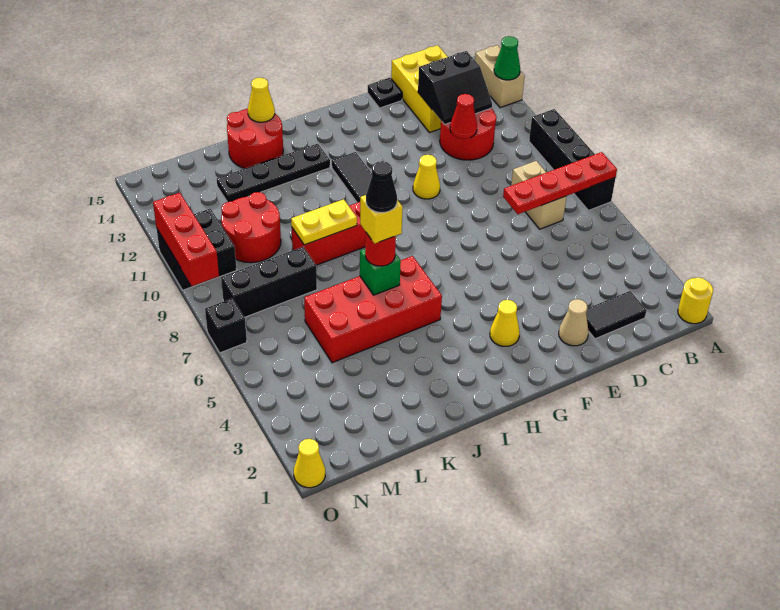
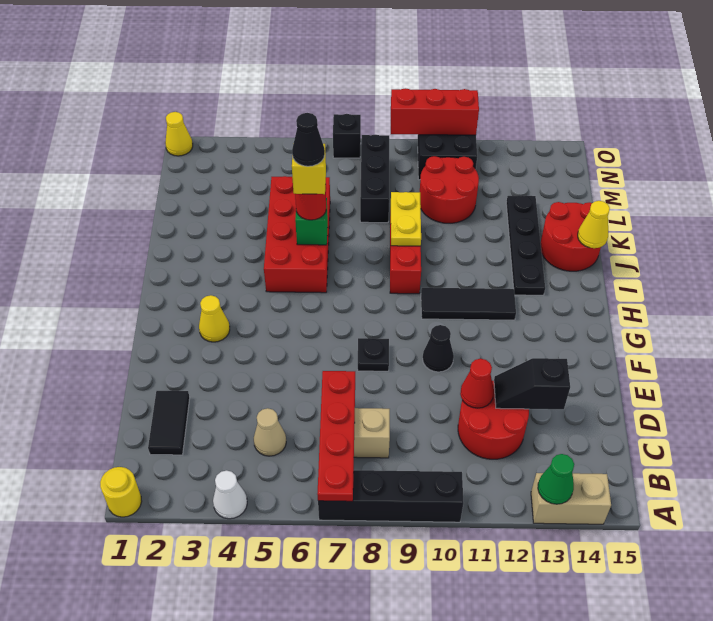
none -> white cone A4 level 1
black slope C12:D13 level 2 top 13 -> black slope D12:D13 level 2 top 13
yellow brick C13:D15 level 1 -> none
tan cone E2 level 1 -> tan cone C5 level 1
black plate E15 level 1 -> black plate F8 level 1
yellow cone F10 level 1 -> black cone F10 level 1

